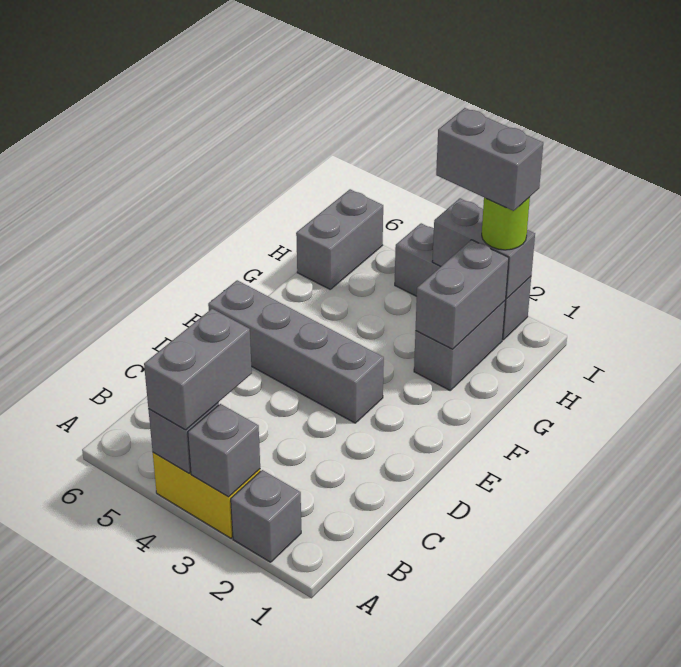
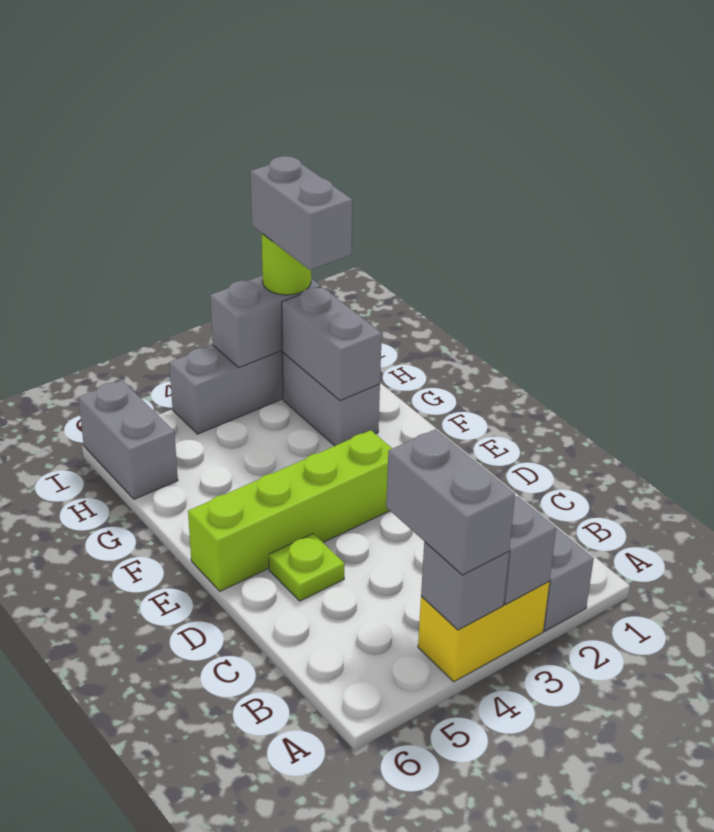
none -> lime plate D5 level 1
grey brick E3:E6 level 1 -> lime brick E3:E6 level 1
grey brick I2:I3 level 4 -> grey brick H2:I2 level 4

